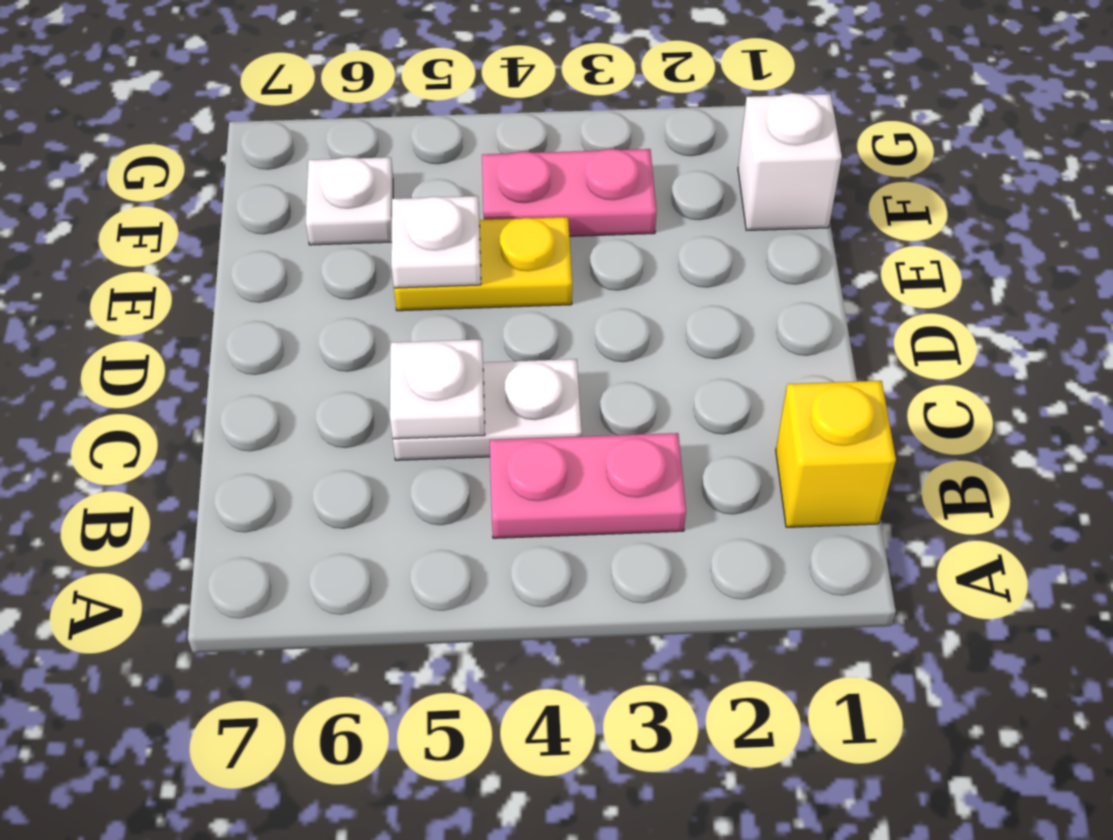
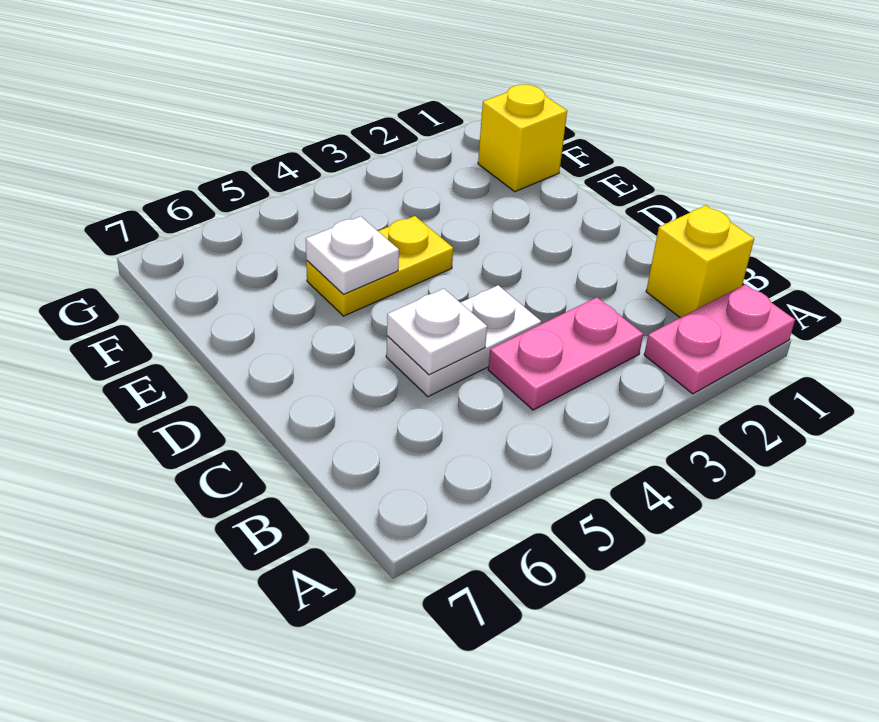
white brick F1 level 1 -> yellow brick F1 level 1
pink plate F3:F4 level 1 -> pink plate A1:A2 level 1
white plate F6 level 1 -> none

